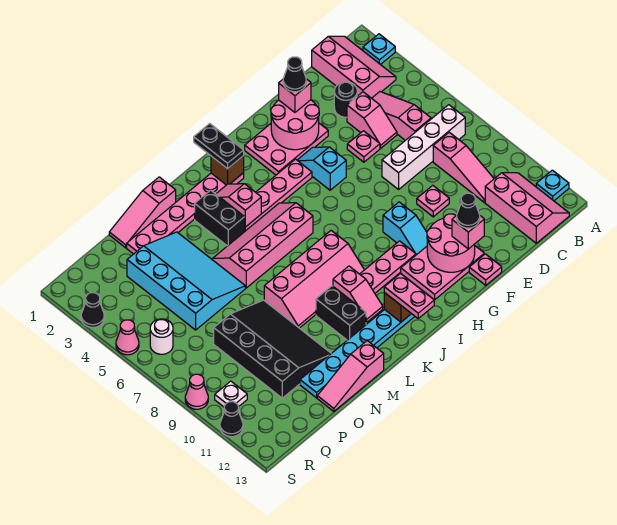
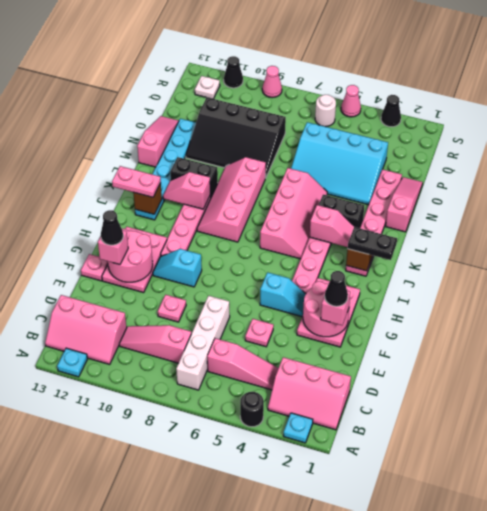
black round brick D3 level 1 -> black round brick A4 level 1
pink slope D4:D5 level 1 top 4 -> none
white plate R10 level 1 -> white plate R12 level 1

